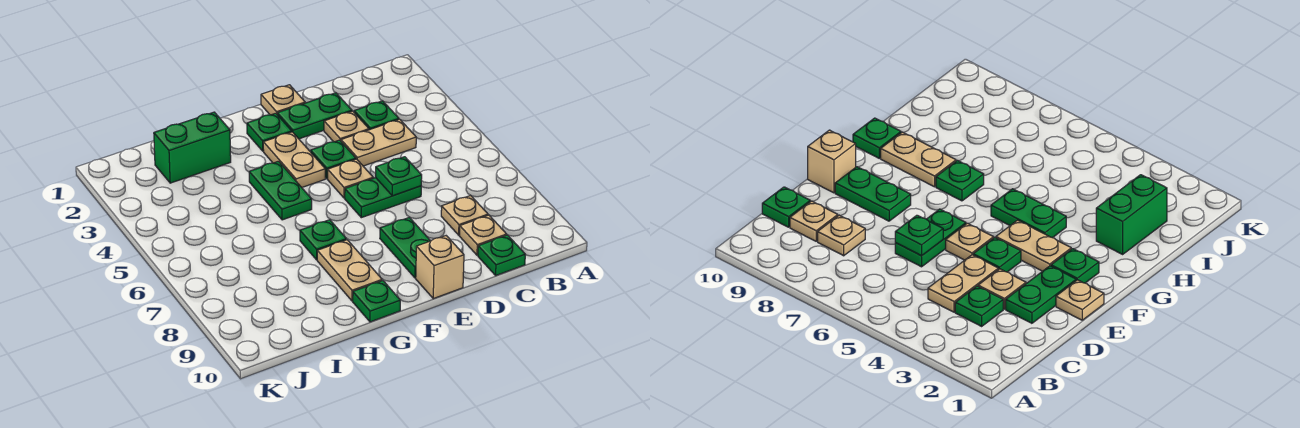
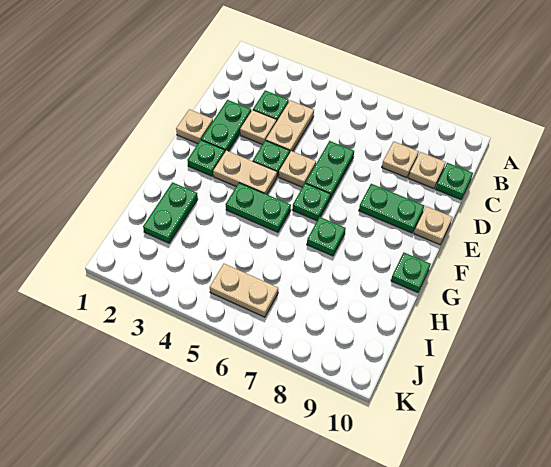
green plate D6 level 2 -> green plate F6 level 1
tan brick E10 level 1 -> tan plate E10 level 1
tan plate G8:G9 level 1 -> tan plate J5:J6 level 1
green brick H2:I2 level 1 -> green plate H2:I2 level 1

